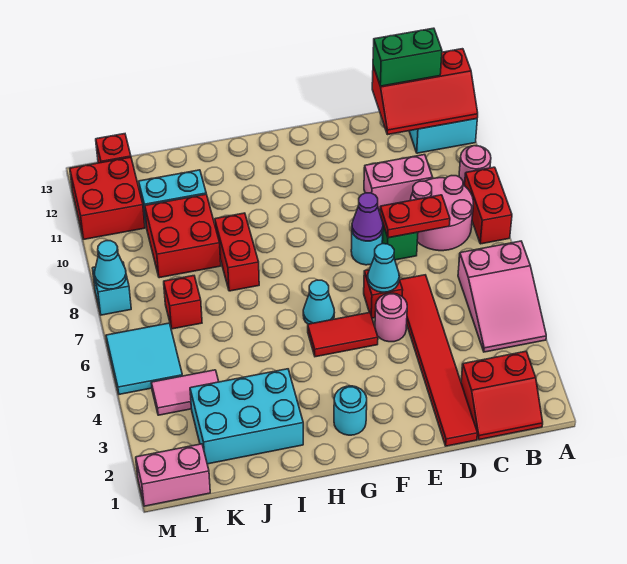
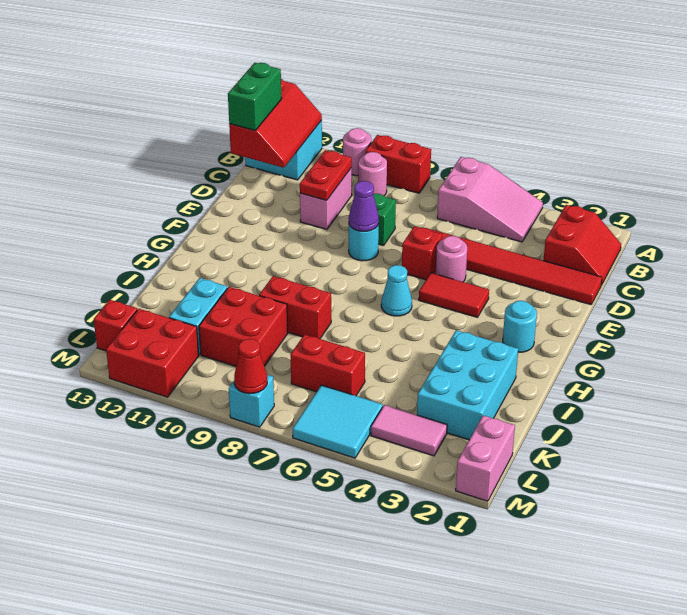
pink round brick B8:C9 level 1 -> pink round brick B9 level 1
red plate C8:D8 level 2 -> red plate C10:D10 level 2
cyan cone E6 level 2 -> none
red tile F5:G5 level 1 -> red tile F4:F5 level 1
pink tile K4:L4 level 1 -> pink tile L3:L4 level 1
red brick K7 level 1 -> red brick K6:K7 level 1
cyan cone M8 level 2 -> red cone M8 level 2

